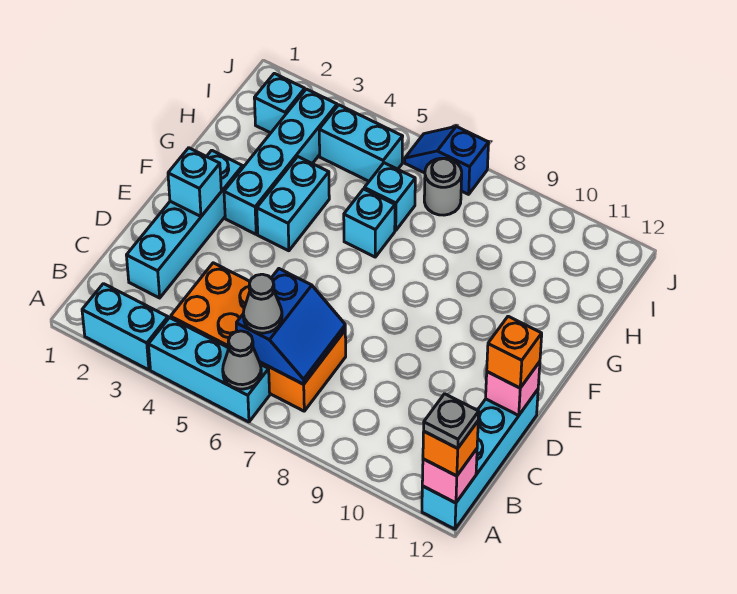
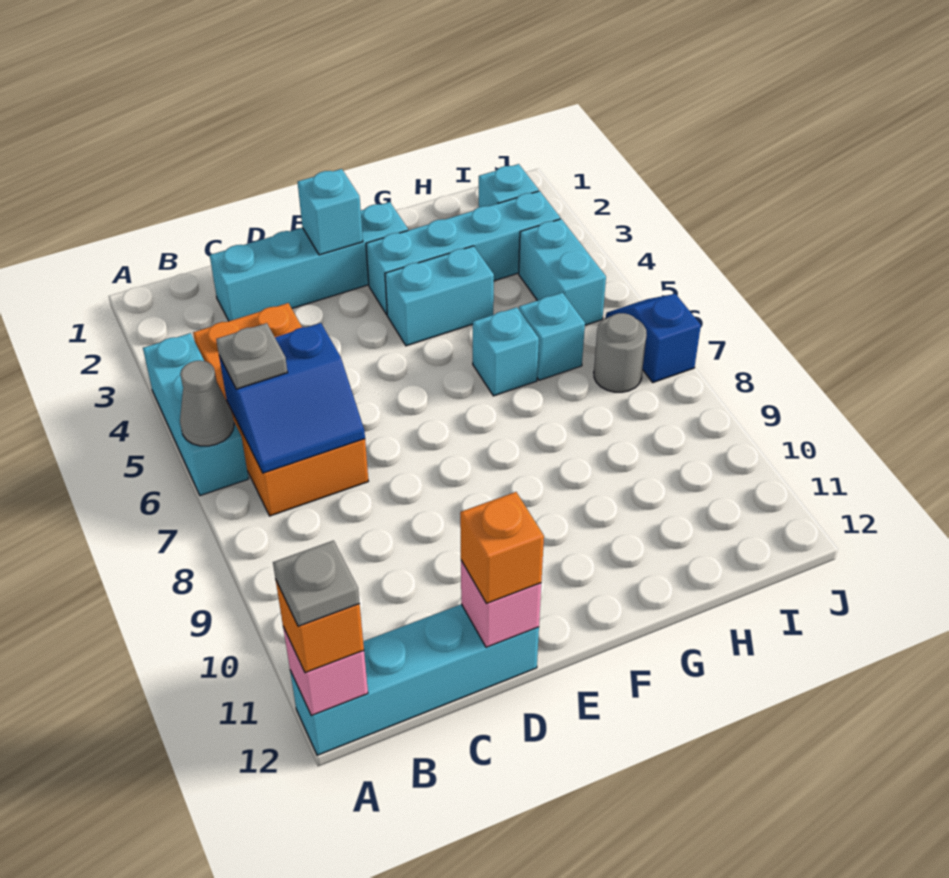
cyan brick A2:A3 level 1 -> none
grey cone B6 level 3 -> grey plate B6 level 3

